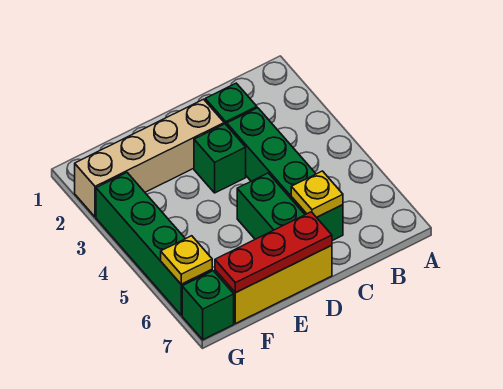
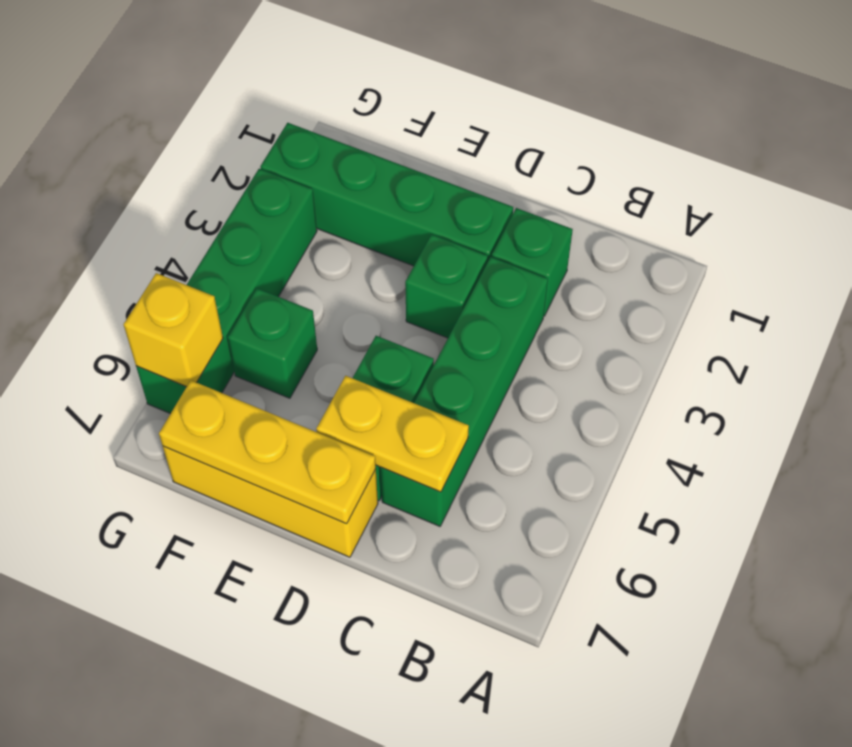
yellow plate C6 level 2 -> yellow plate C6:D6 level 2
tan brick D2:G2 level 1 -> green brick D2:G2 level 1
red plate D7:F7 level 2 -> yellow plate D7:F7 level 2
yellow plate G6 level 2 -> yellow brick G6 level 2
green brick G7 level 1 -> green brick F5 level 1

